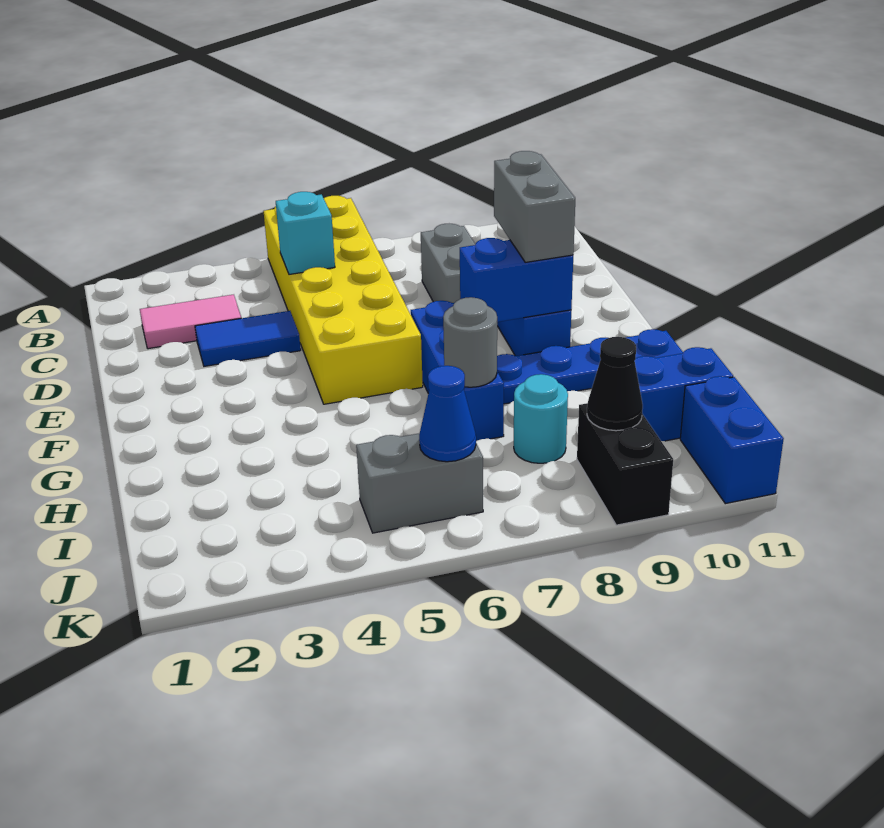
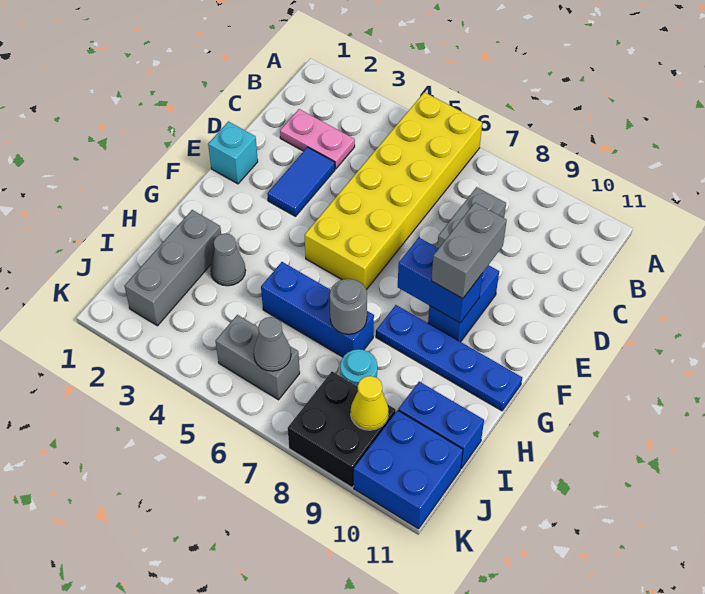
pink tile C2:C3 level 1 -> pink plate C2:C3 level 1
cyan brick C5 level 2 -> cyan brick E1 level 1
blue tile D3:D4 level 1 -> blue tile D3:E3 level 1
blue brick F7:H7 level 1 -> blue brick H5:H7 level 1
none -> grey brick H2:J2 level 1
none -> grey cone H3 level 1
blue cone J6 level 2 -> grey cone J6 level 2
black brick J9:K9 level 1 -> black brick J8:K9 level 1
black cone J9 level 2 -> yellow cone J9 level 2
blue brick J11:K11 level 1 -> blue brick J10:K11 level 1

